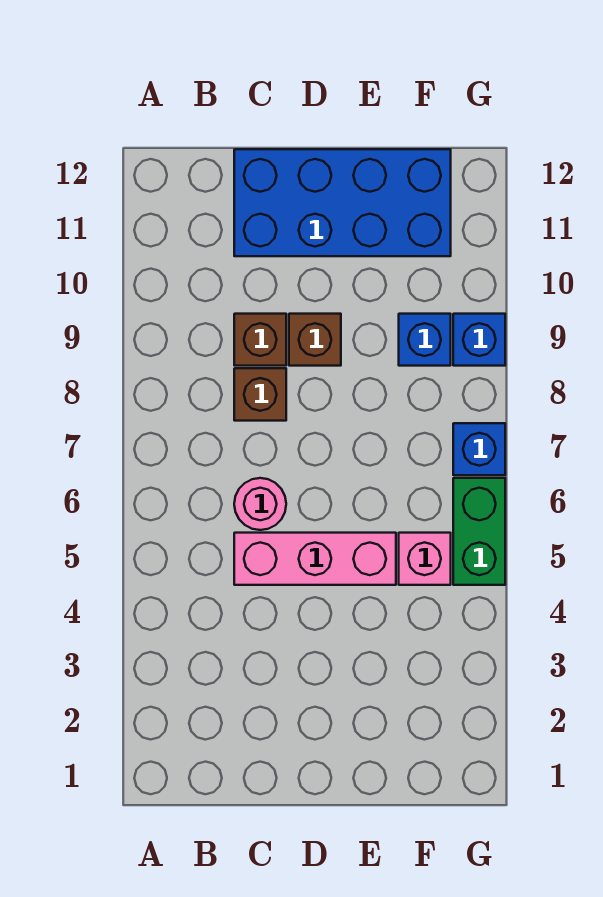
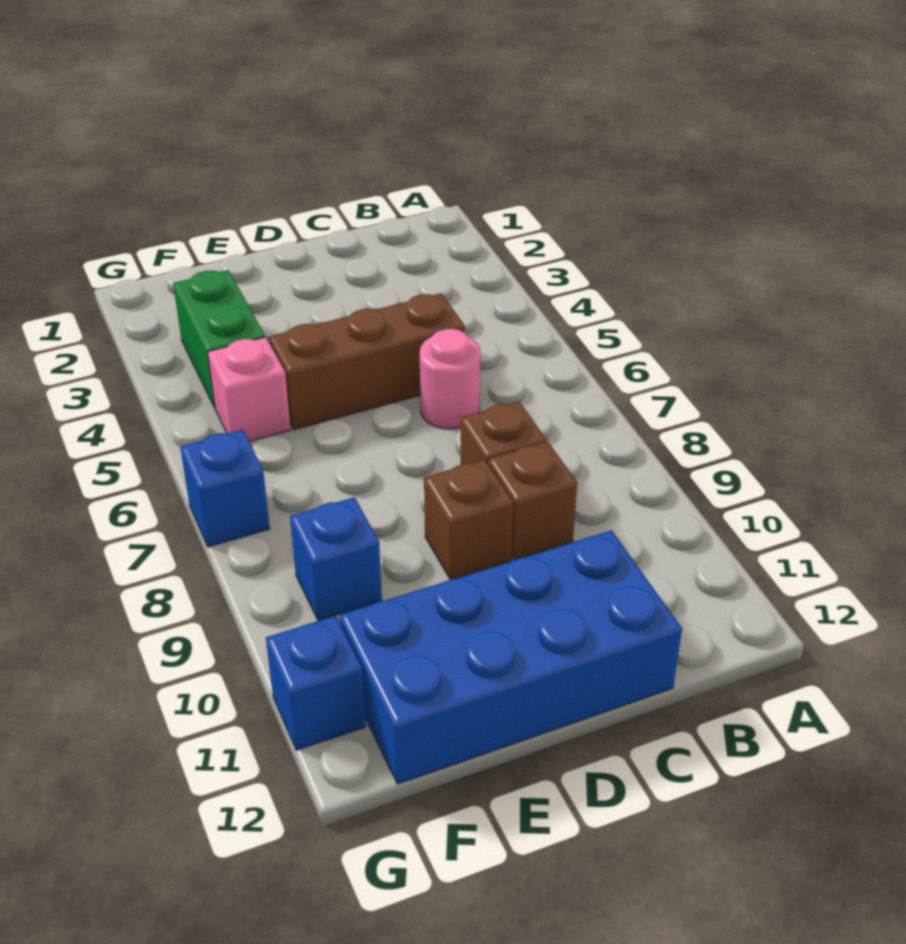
pink brick C5:E5 level 1 -> brown brick C5:E5 level 1
green brick G5:G6 level 1 -> green brick F3:F4 level 1
blue brick G9 level 1 -> blue brick G11 level 1

